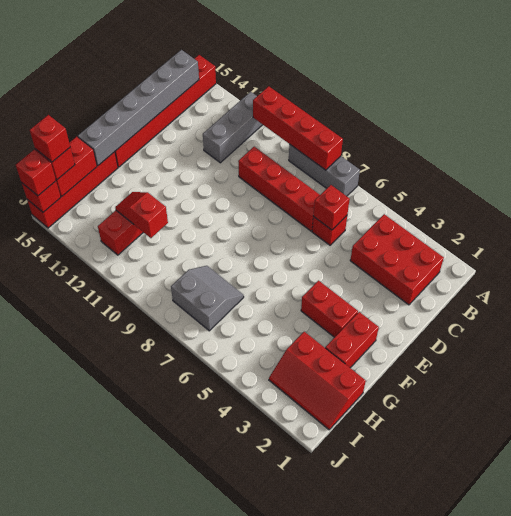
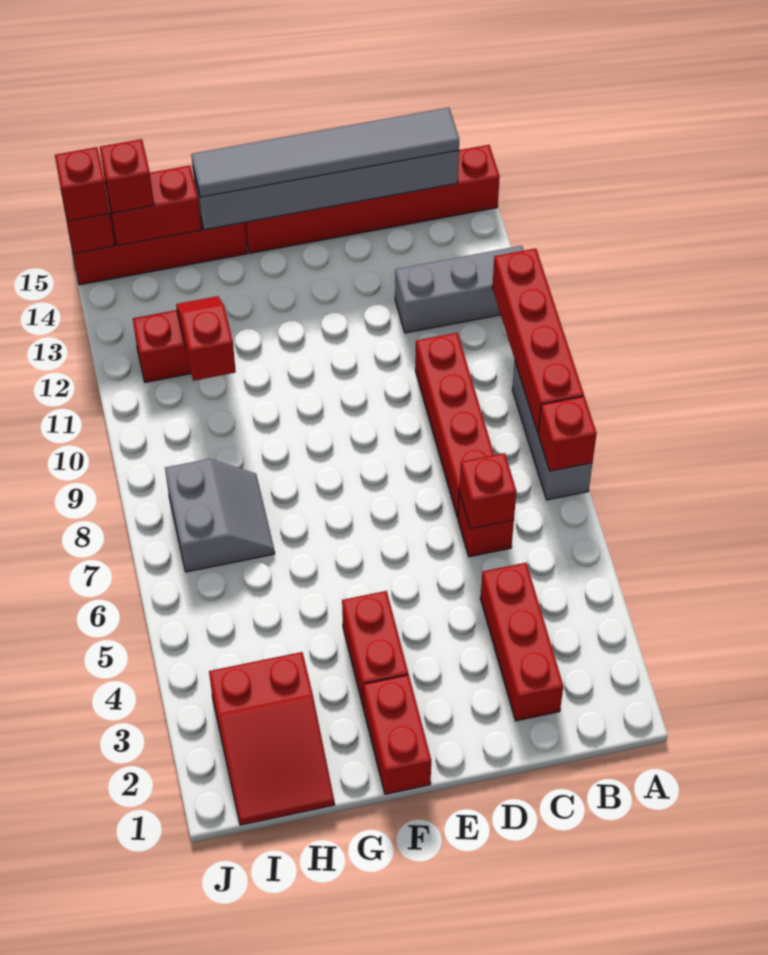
red brick B2:C4 level 1 -> red brick C2:C4 level 1
none -> grey tile B15:G15 level 3
red brick F2:G2 level 1 -> red brick F1:F2 level 1
red slope H1:I3 level 1 top H -> red slope H1:I3 level 1 top 3
red brick I15 level 4 -> red brick A7 level 2

